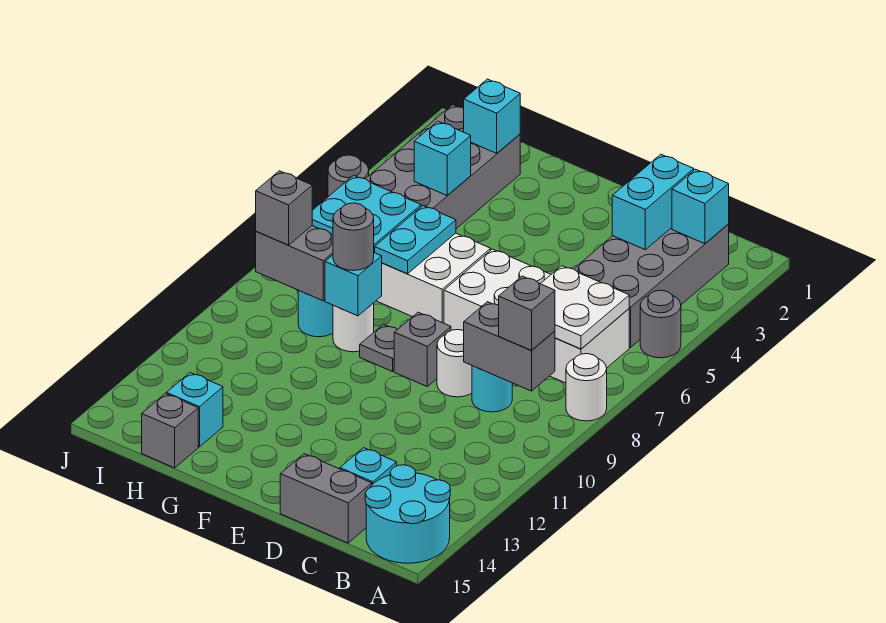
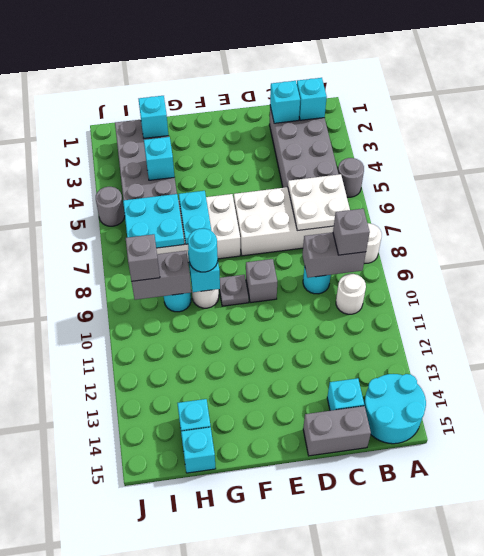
cyan brick C2:C3 level 2 -> cyan brick C2 level 2
white round brick D9 level 1 -> white round brick B10 level 1
grey round brick G9 level 3 -> cyan round brick G9 level 3
grey brick H15 level 1 -> cyan brick H15 level 1

